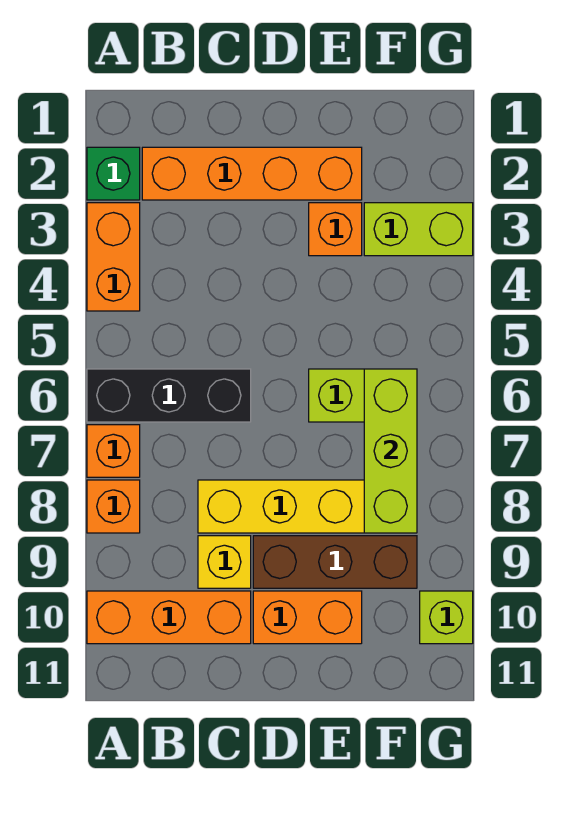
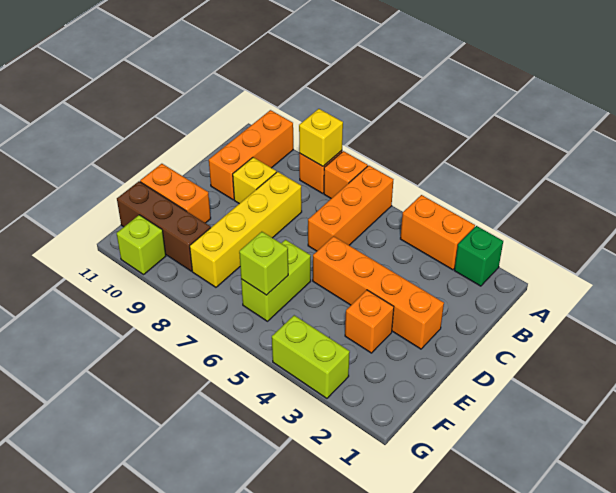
black brick A6:C6 level 1 -> orange brick A6:C6 level 1
none -> yellow brick A8 level 2
orange brick B2:E2 level 1 -> orange brick D2:D5 level 1
brown brick D9:F9 level 1 -> brown brick F9:F11 level 1
orange brick D10:E10 level 1 -> orange brick E10:E11 level 1
lime brick F3:G3 level 1 -> lime brick G3:G4 level 1
lime brick F6:F8 level 2 -> lime brick F6 level 2

